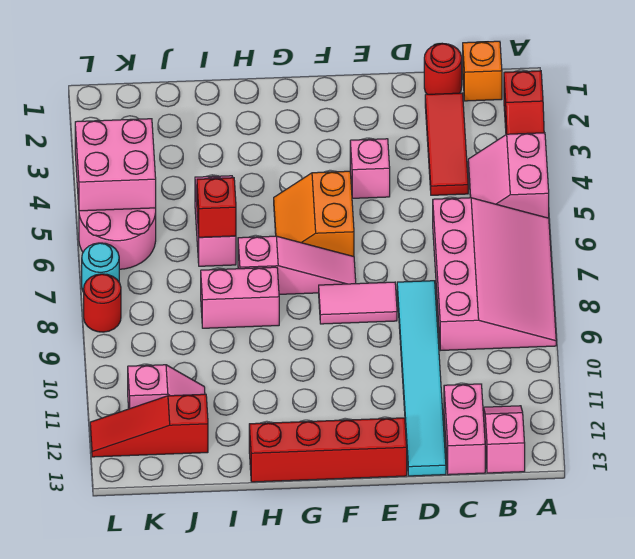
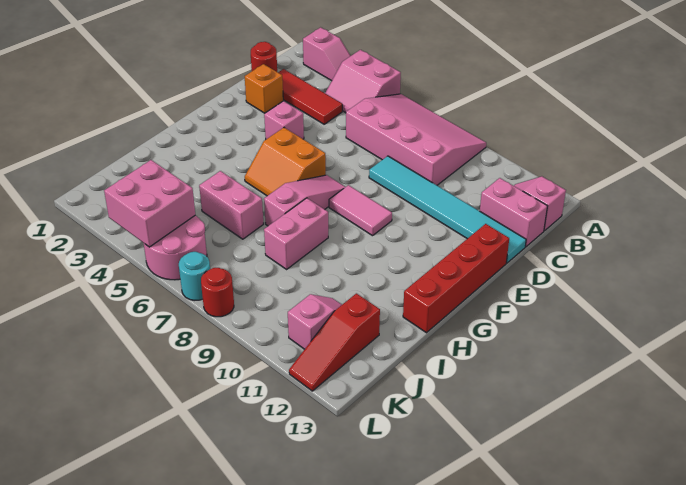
red slope A2:A3 level 1 top 2 -> pink slope A2:A3 level 1 top 2
orange brick B1 level 1 -> orange brick D2 level 1
pink tile E8:F8 level 1 -> pink tile F8:F9 level 1
red brick I6 level 2 -> none

